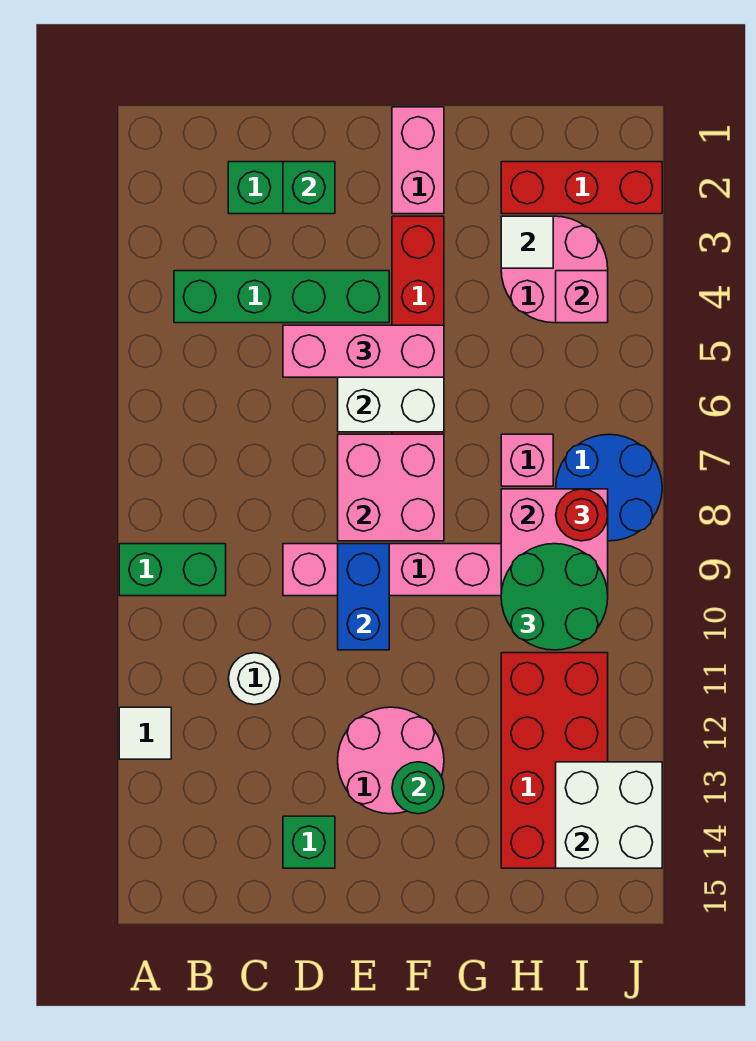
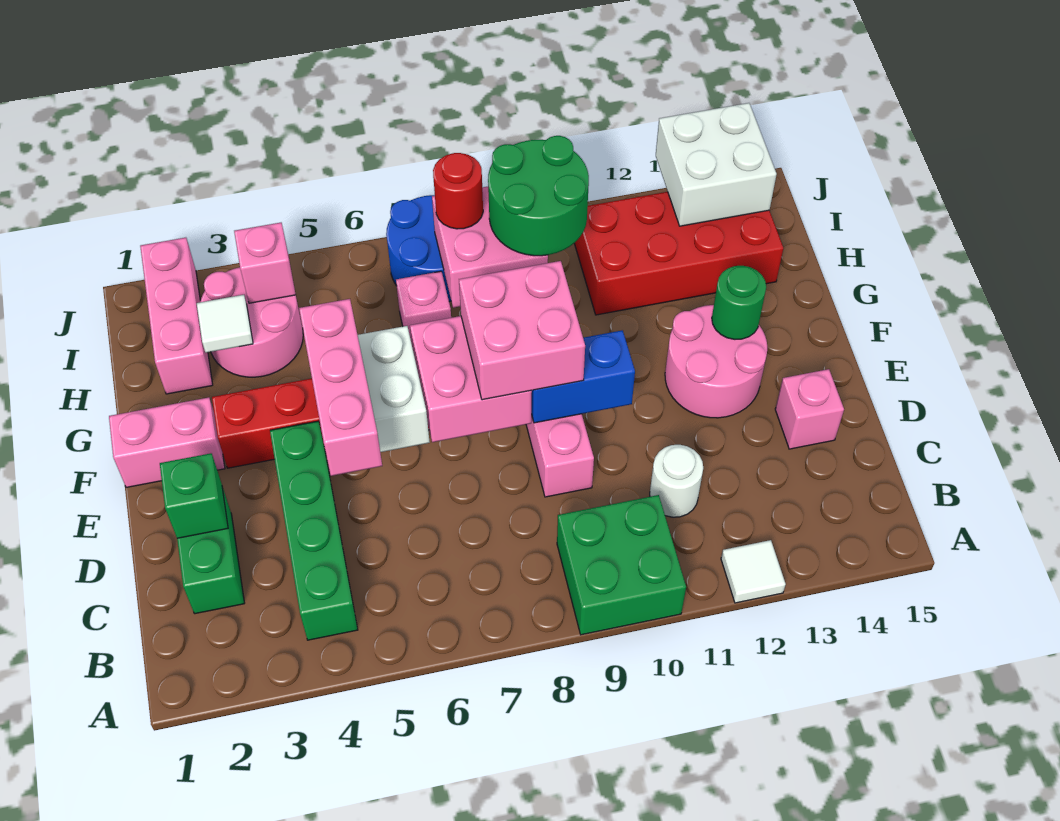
green brick A9:B9 level 1 -> green brick A9:B10 level 1
green brick D14 level 1 -> pink brick D14 level 1
none -> pink brick E8:F9 level 3
red brick H2:J2 level 1 -> pink brick H2:J2 level 1

